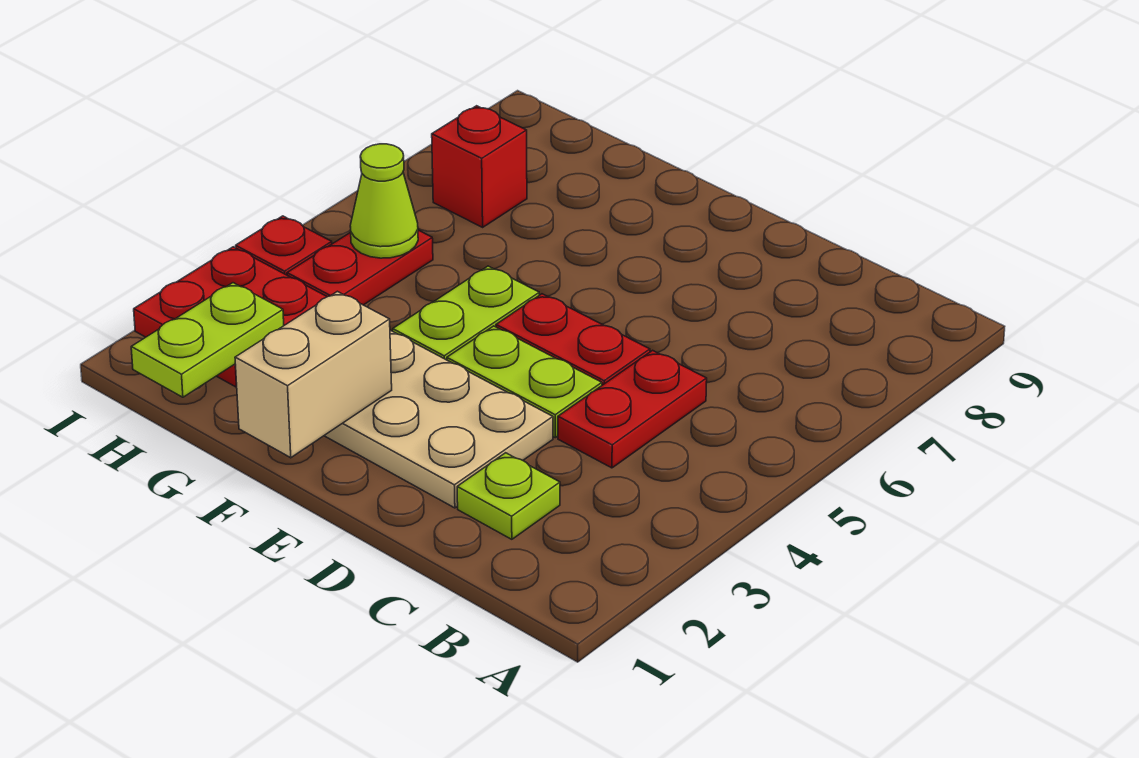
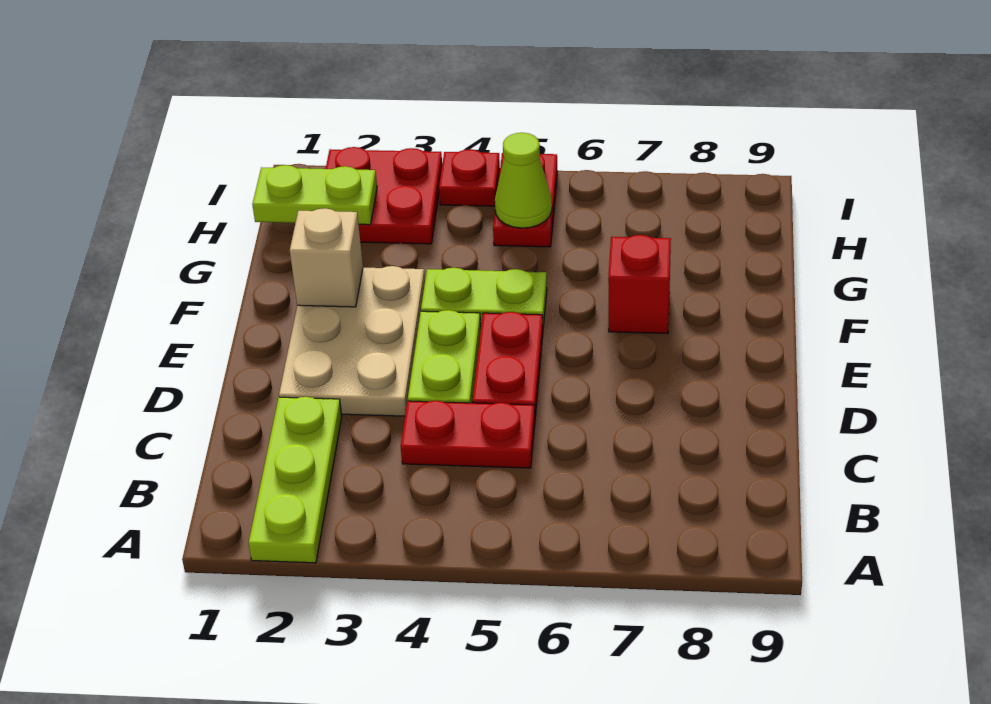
lime plate C2 level 1 -> lime plate A2:C2 level 1
tan brick F1:F2 level 2 -> tan brick F2 level 2
red plate H4:H5 level 1 -> red plate H5:I5 level 1
red brick H7 level 1 -> red brick F7 level 1

